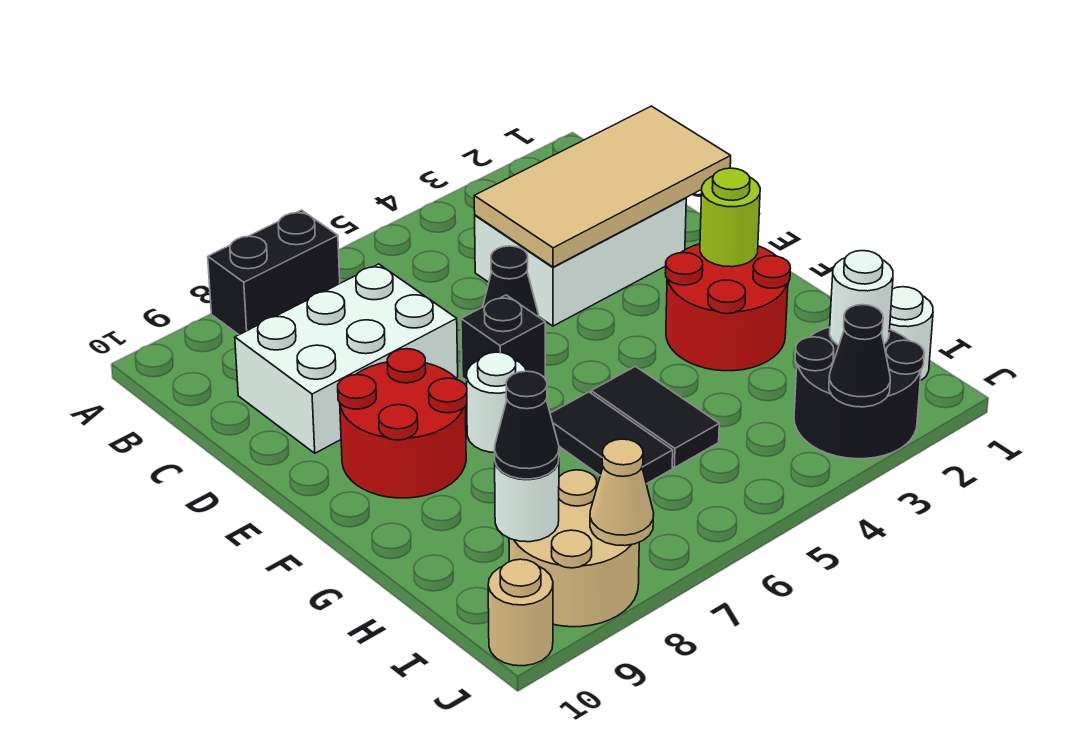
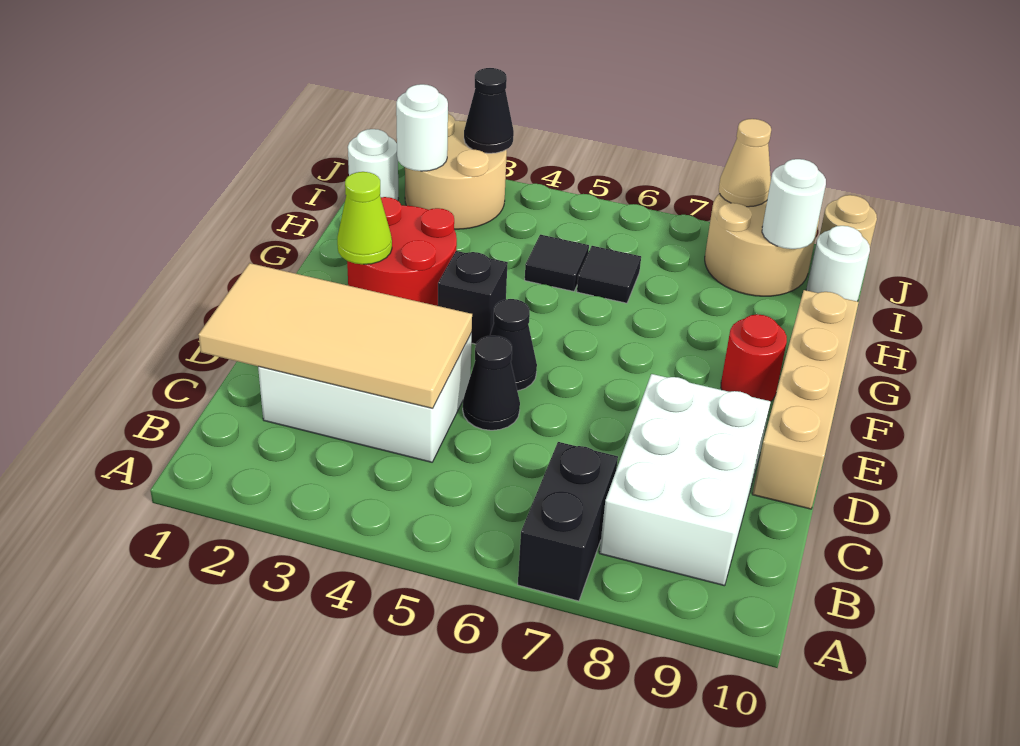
black brick A7:A8 level 1 -> black brick A7:B7 level 1
white brick C7:D9 level 1 -> white brick B8:D9 level 1
none -> tan brick D10:G10 level 1
black brick E6 level 1 -> black brick F4 level 1
red round brick E8:F9 level 1 -> red round brick F9 level 1
lime round brick F2 level 2 -> lime cone F2 level 2
white round brick F7 level 1 -> white round brick I10 level 1
black tile G5:H5 level 1 -> black tile H5 level 1
black tile G6:H6 level 1 -> black tile H6 level 1
black round brick I2:J3 level 1 -> tan round brick I2:J3 level 1
black cone I9 level 3 -> black cone E5 level 1

